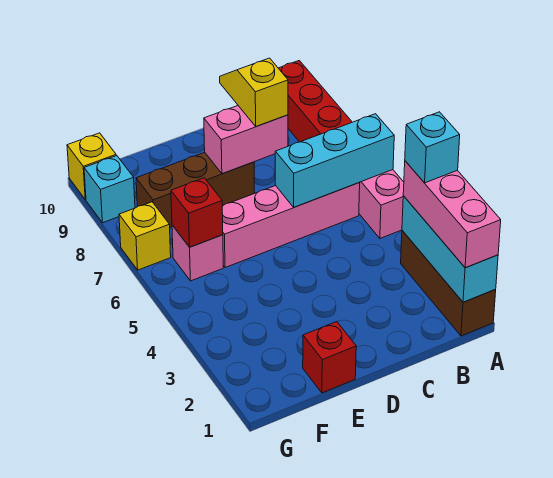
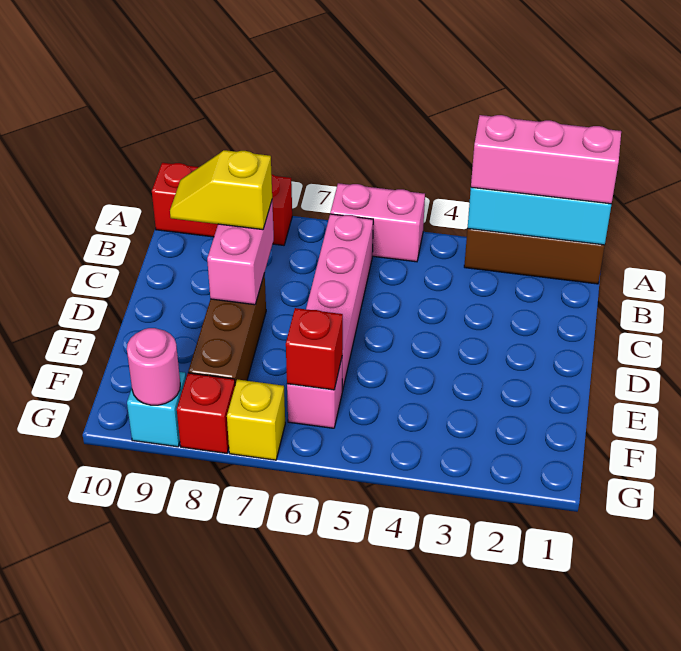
cyan brick A3 level 4 -> none
cyan brick A6:C6 level 2 -> none
red brick E1 level 1 -> red brick G8 level 1
none -> pink round brick G9 level 2
yellow brick G10 level 1 -> none

